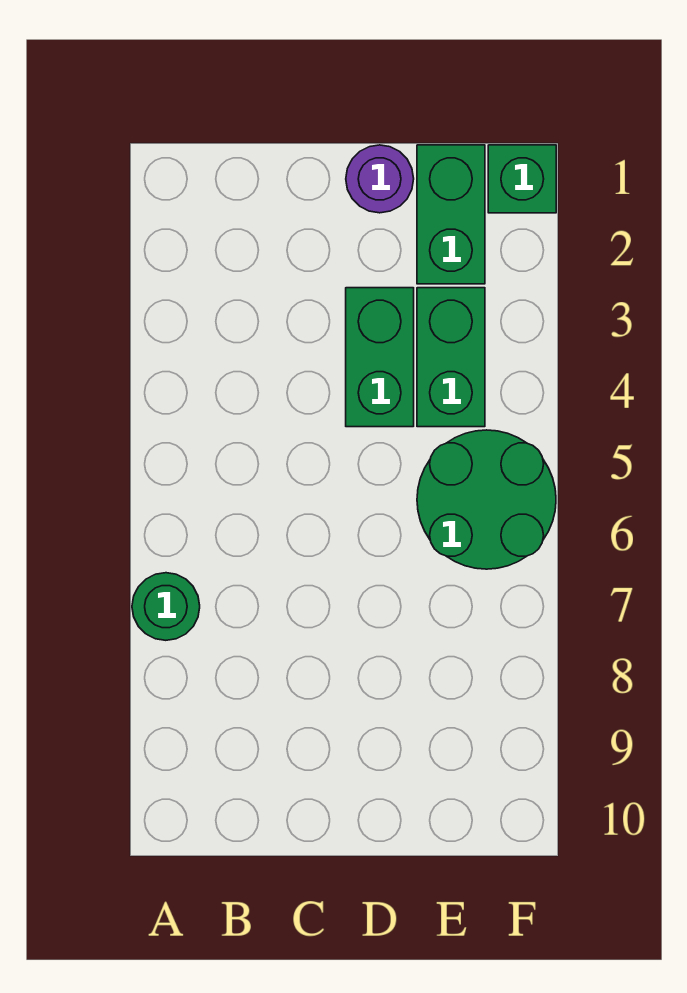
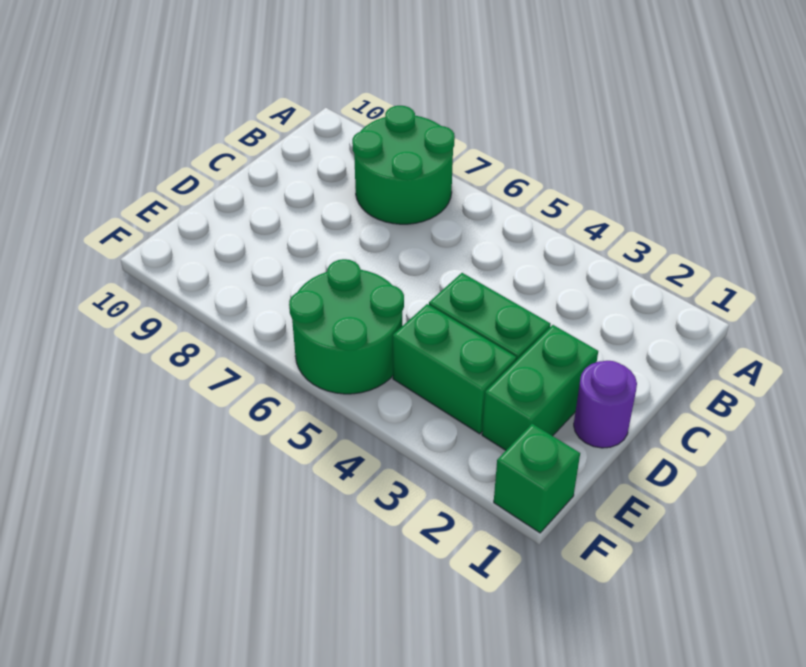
green round brick A7 level 1 -> green round brick A7:B8 level 1
green brick E1:E2 level 1 -> green brick D2:E2 level 1

